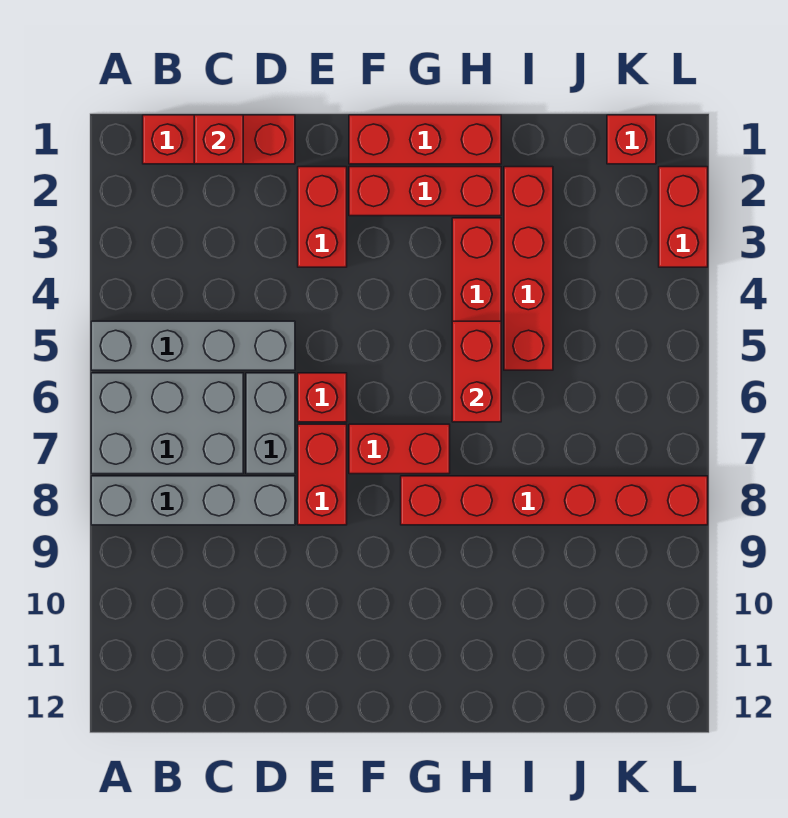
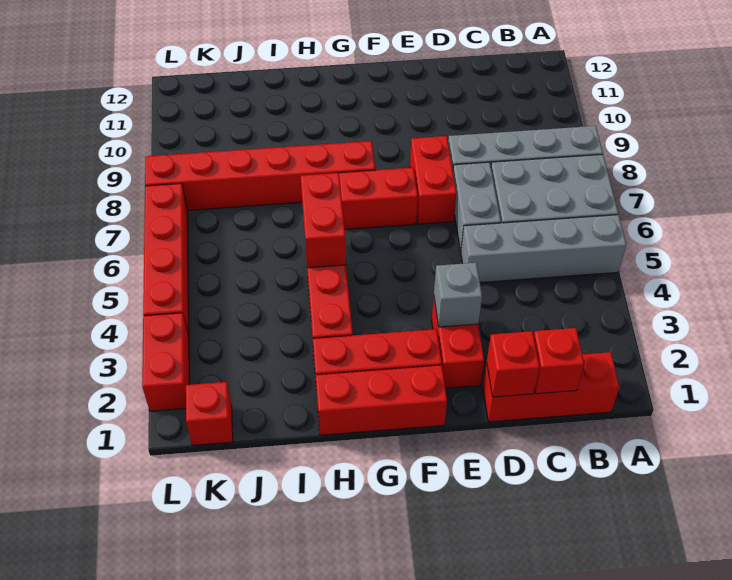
none -> grey brick E3 level 2
red brick E6 level 1 -> red brick D1 level 2
red brick I2:I5 level 1 -> red brick L4:L7 level 1

